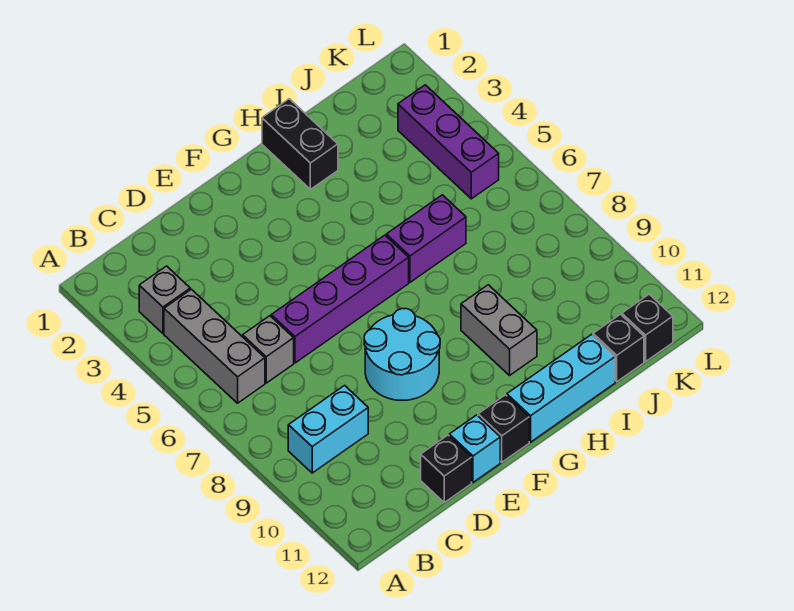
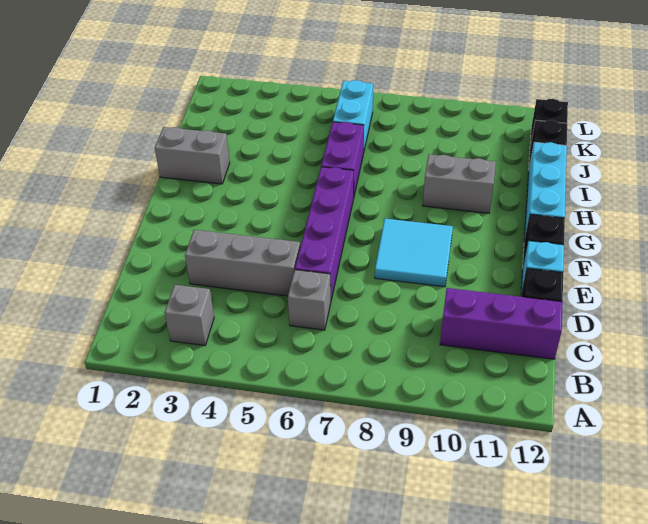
grey brick B4:B6 level 1 -> grey brick D3:D5 level 1
cyan brick B9:C9 level 1 -> cyan brick J6:K6 level 1
cyan round brick E8:F9 level 1 -> cyan tile E8:F9 level 1
black brick H1:H2 level 1 -> grey brick H1:H2 level 1
purple brick K3:K5 level 1 -> purple brick C10:C12 level 1

